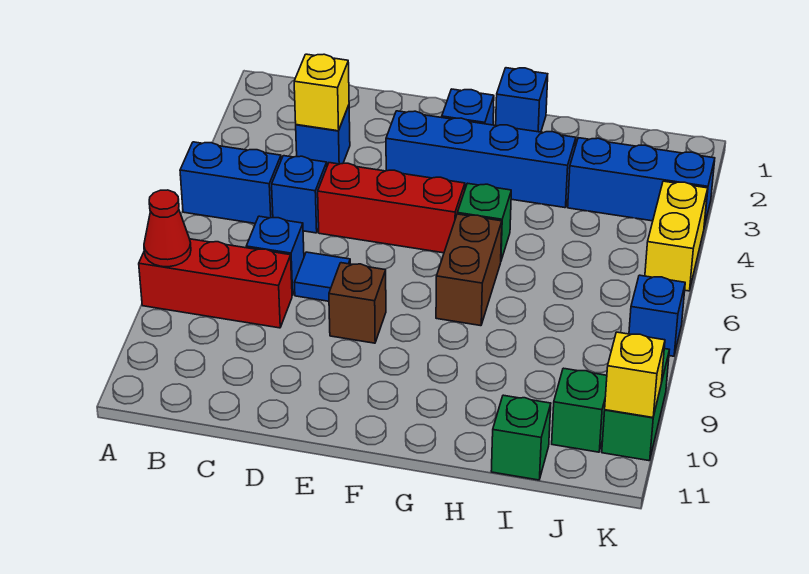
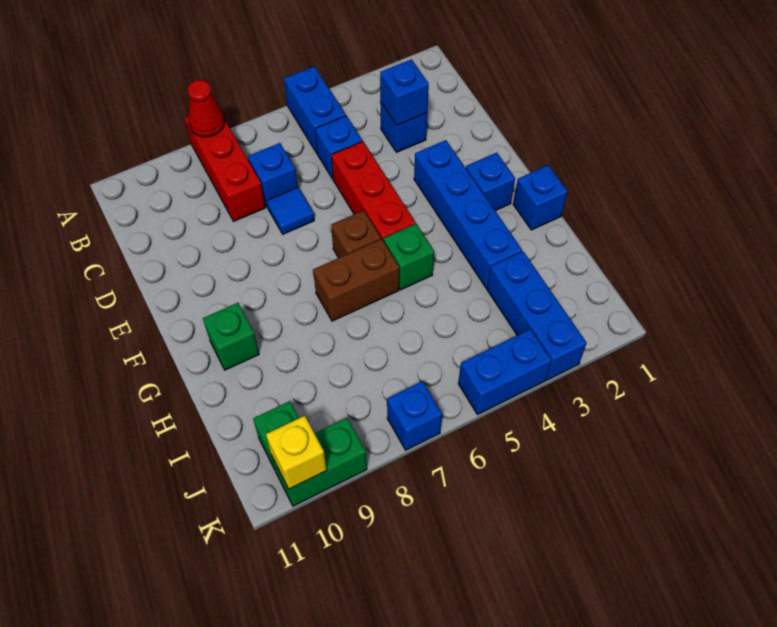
yellow brick C3 level 2 -> blue brick C3 level 2
brown brick E8 level 1 -> brown brick F6 level 1
green brick I11 level 1 -> green brick G10 level 1
yellow brick K4:K5 level 1 -> blue brick K4:K5 level 1

